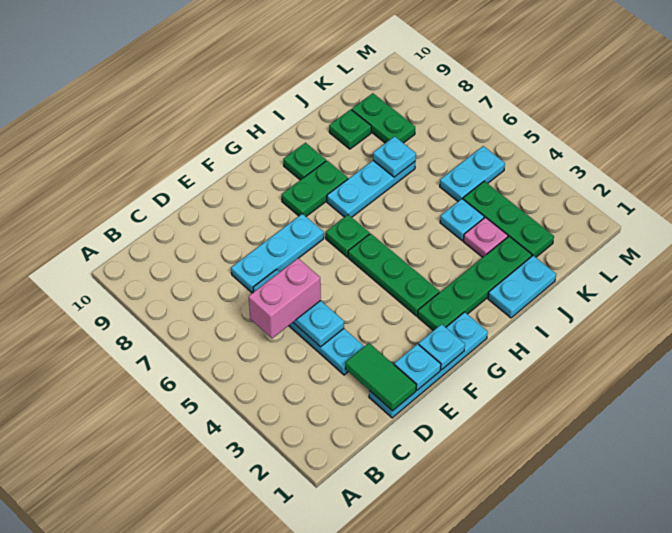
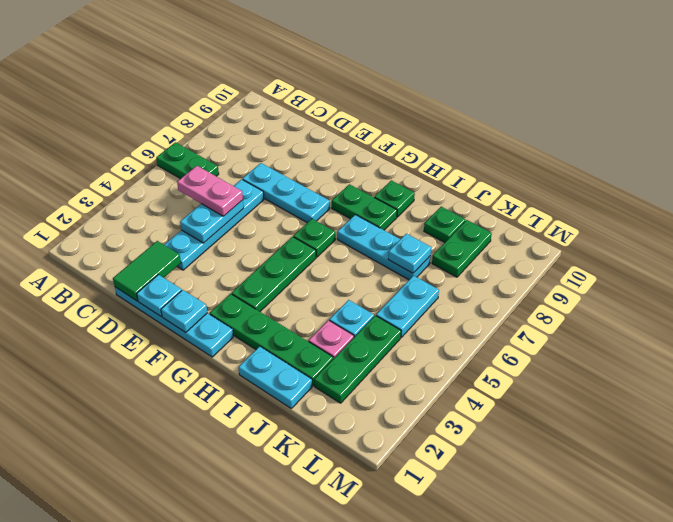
none -> green plate A6:B6 level 1
pink brick C5:D5 level 3 -> pink plate C5:D5 level 3
cyan plate K5:L5 level 1 -> cyan plate K5:K6 level 1

